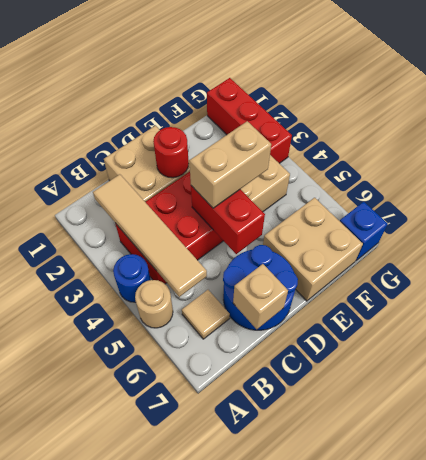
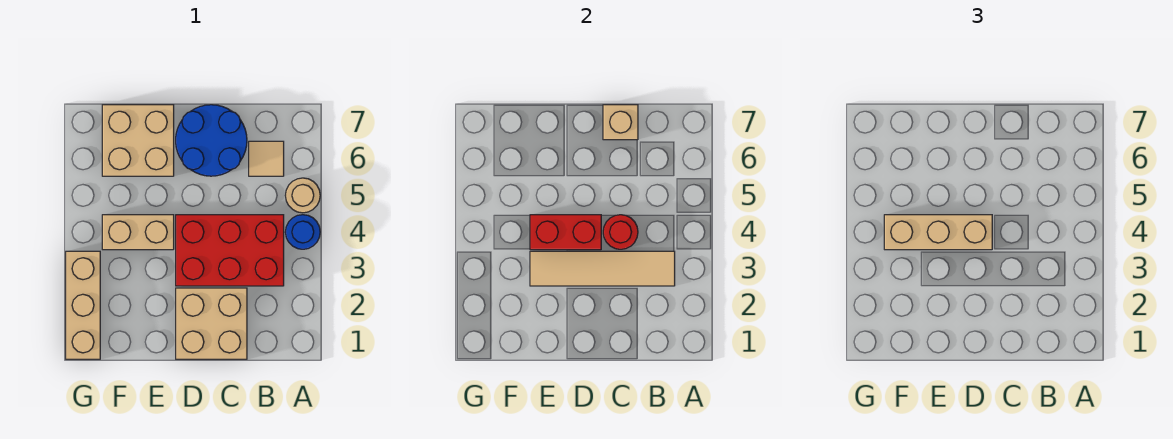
tan tile B2:B5 level 2 -> tan tile B3:E3 level 2
red round brick D2 level 2 -> red round brick C4 level 2
red brick D4:D5 level 2 -> red brick D4:E4 level 2
tan brick D4:E4 level 3 -> tan brick D4:F4 level 3
red brick G1:G3 level 1 -> tan brick G1:G3 level 1
blue brick G7 level 1 -> none

